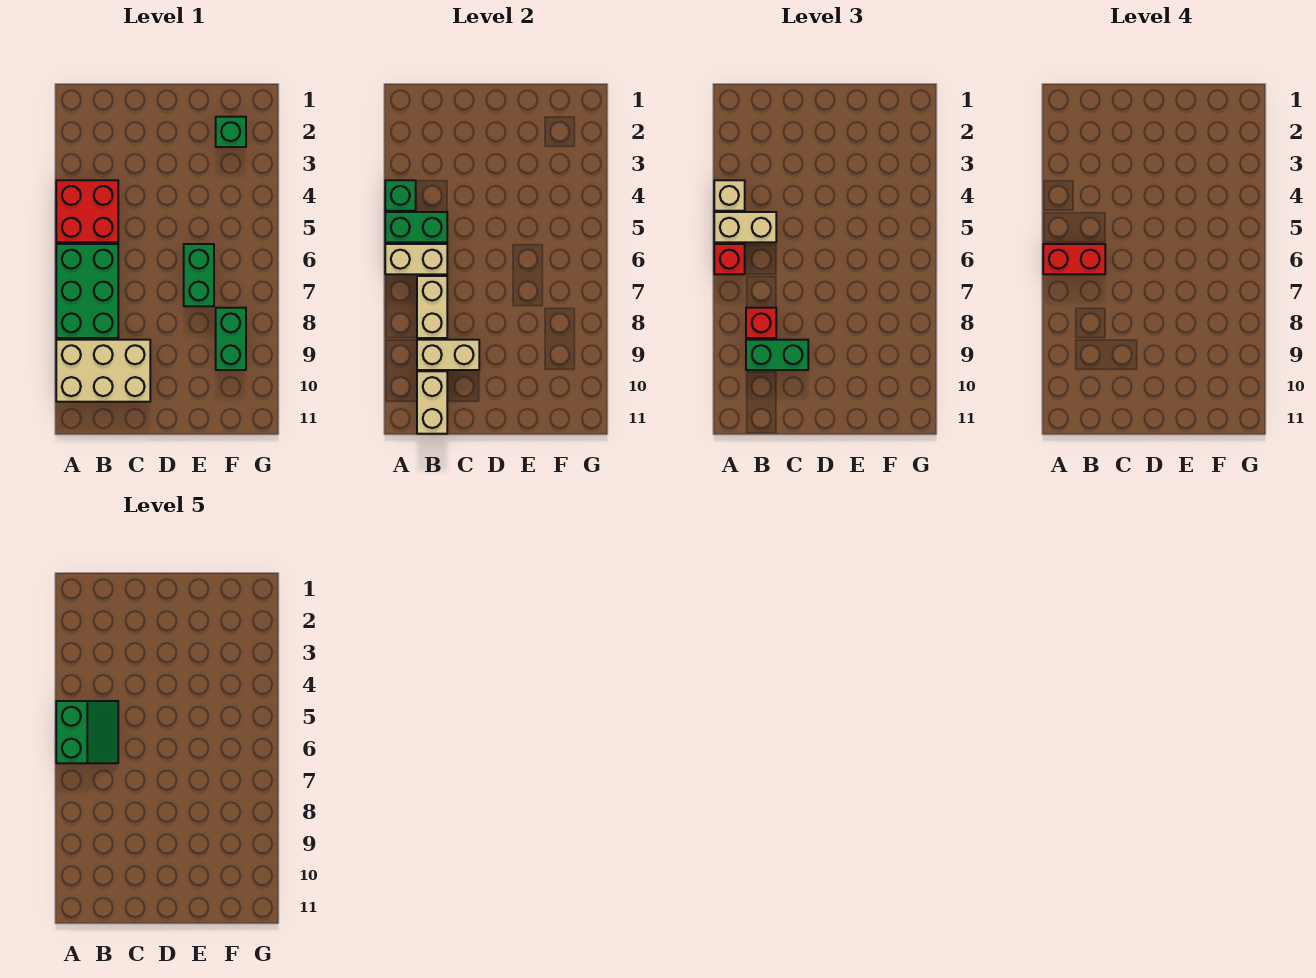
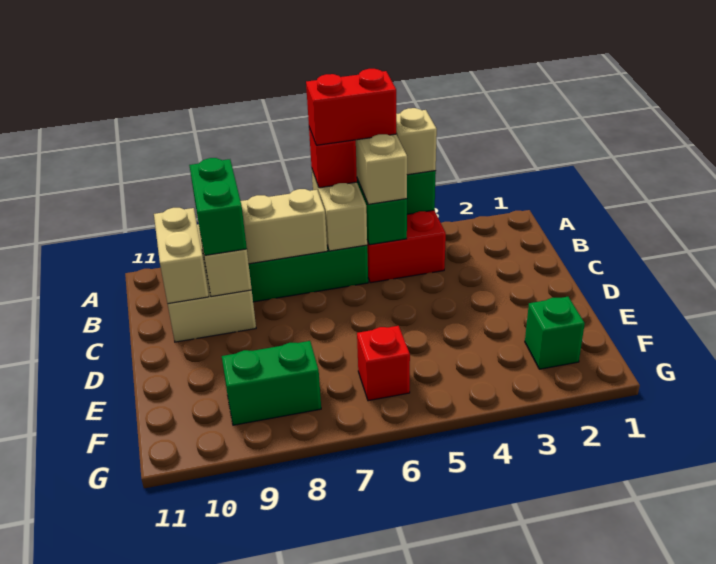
green slope A5:B6 level 5 top A -> none
red brick A6:B6 level 4 -> red brick A5:A6 level 4
red brick B8 level 3 -> red brick F6 level 1
tan brick B10:B11 level 2 -> tan brick B10:C10 level 2
green brick E6:E7 level 1 -> none

